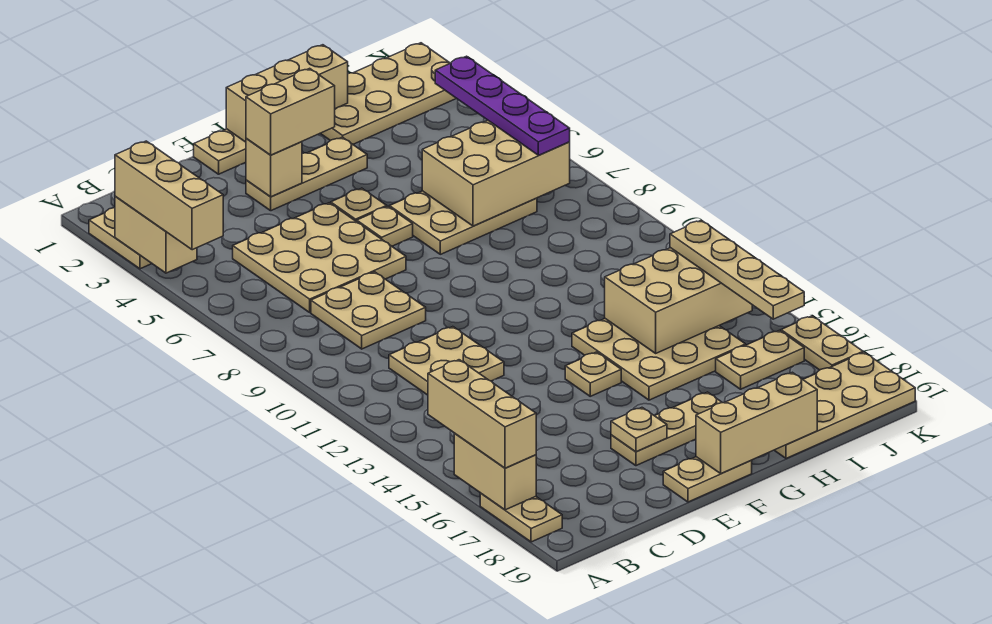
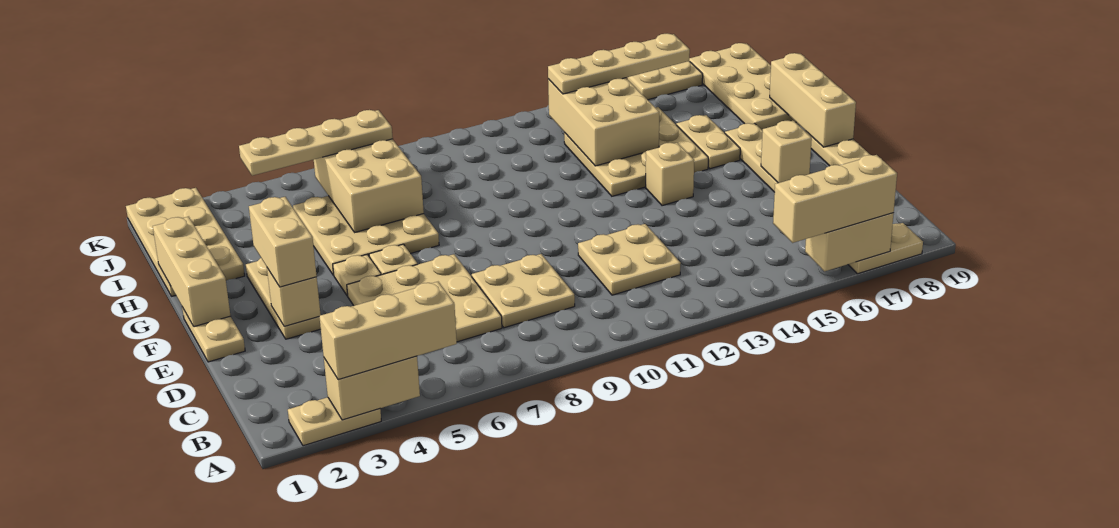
tan plate E17 level 2 -> tan brick E17 level 2
tan plate F14 level 1 -> tan brick F14 level 1
tan plate G6:I7 level 1 -> tan plate G5:I7 level 1
tan plate I16:J16 level 1 -> tan plate G16:H16 level 1
purple plate J4:J7 level 3 -> tan plate J4:J7 level 3

